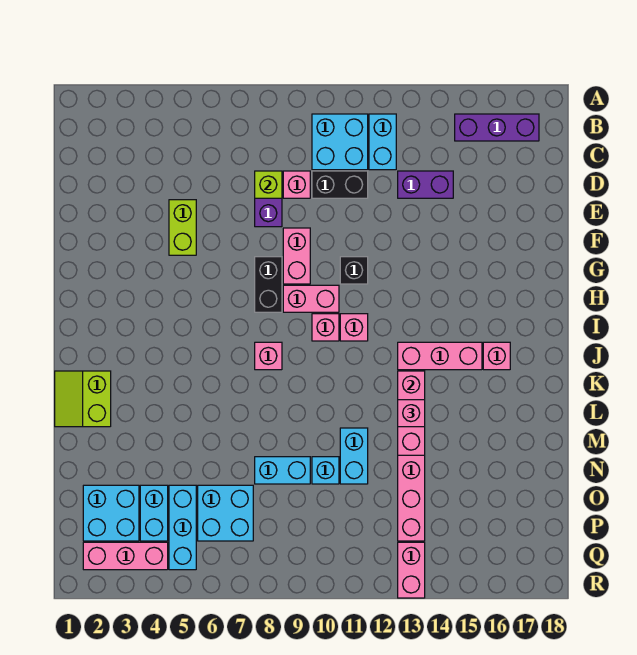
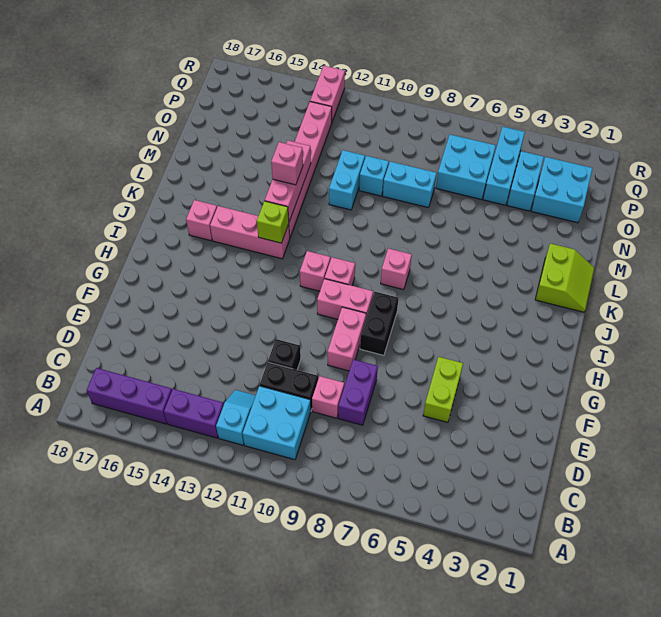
cyan brick B12:C12 level 1 -> cyan slope B12:C12 level 1 top B
lime brick D8 level 2 -> lime brick J13 level 2
purple brick D13:D14 level 1 -> purple brick B13:B14 level 1
black brick G11 level 1 -> black brick E11 level 1
pink brick Q2:Q4 level 1 -> none

